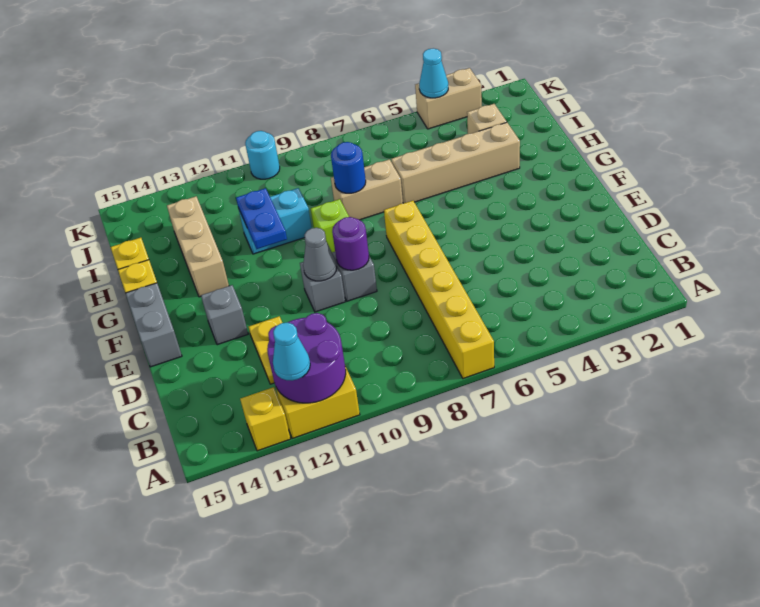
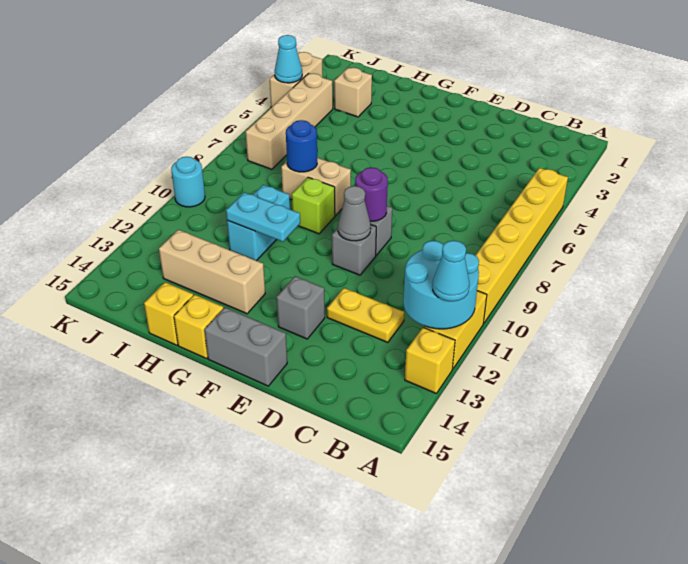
yellow brick A7:F7 level 1 -> yellow brick A5:A10 level 1
purple round brick A11:B12 level 2 -> cyan round brick A11:B12 level 2
blue plate G11:H11 level 2 -> cyan plate G11:H11 level 2
tan brick H3:H6 level 1 -> tan brick J4:J7 level 1
tan brick H7:H8 level 1 -> tan brick G8:H8 level 1

